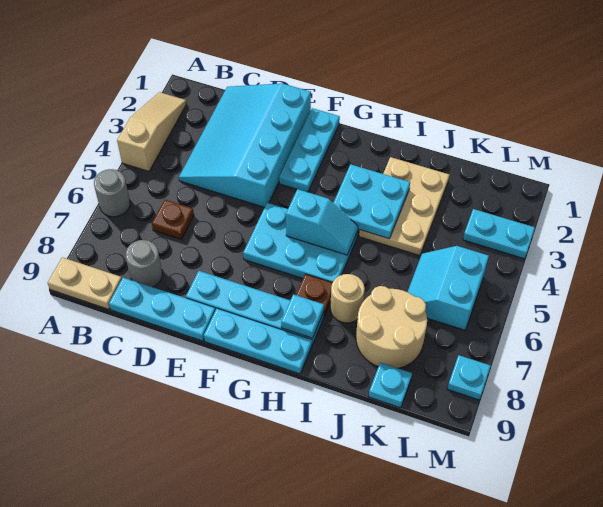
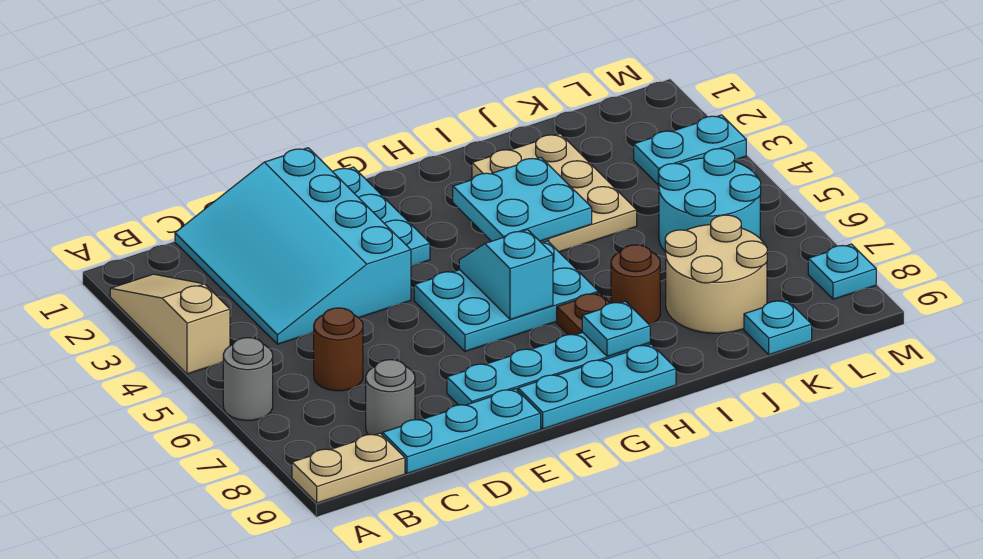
brown plate C6 level 1 -> brown round brick C6 level 1
cyan slope G5:H5 level 2 top G -> cyan slope G5:G6 level 2 top 6
tan round brick I7 level 1 -> brown round brick I7 level 1
cyan slope K5:L6 level 1 top L -> cyan round brick K5:L6 level 1

